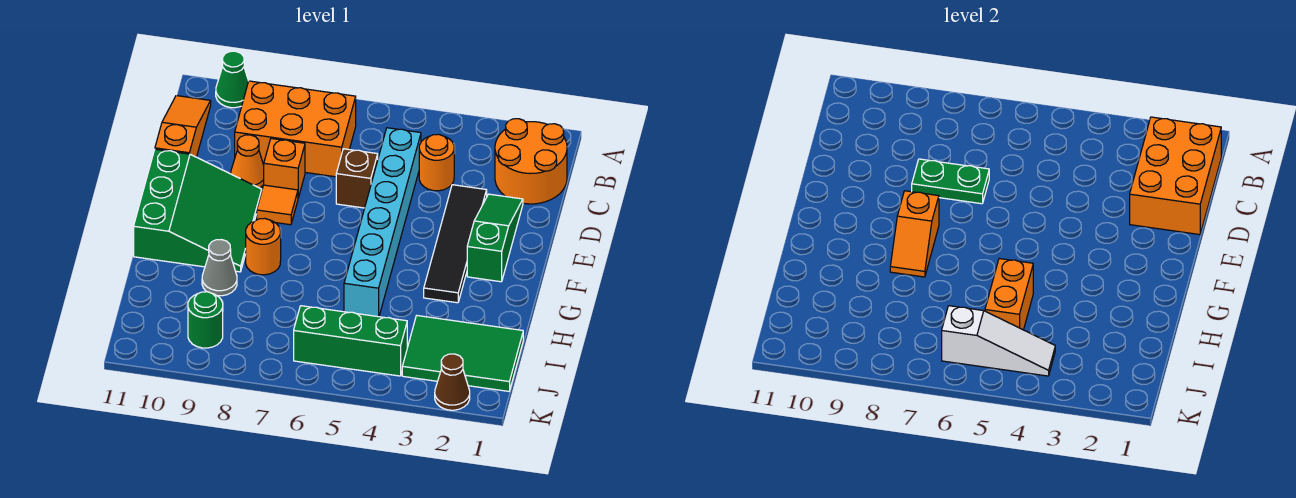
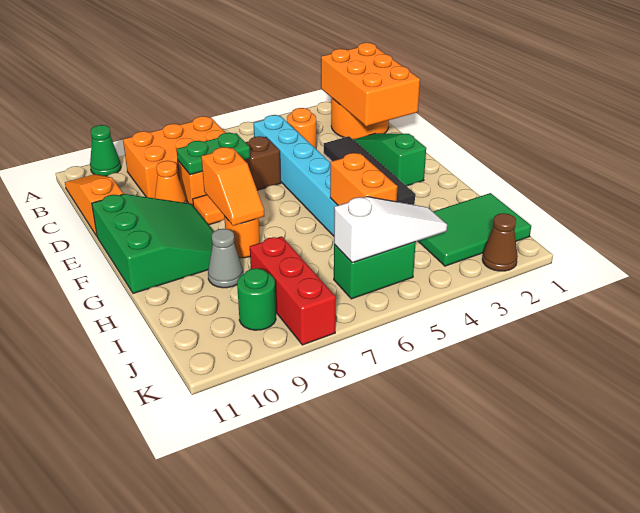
none -> red brick I8:K8 level 1
green brick J4:J6 level 1 -> green brick J5:J6 level 1

